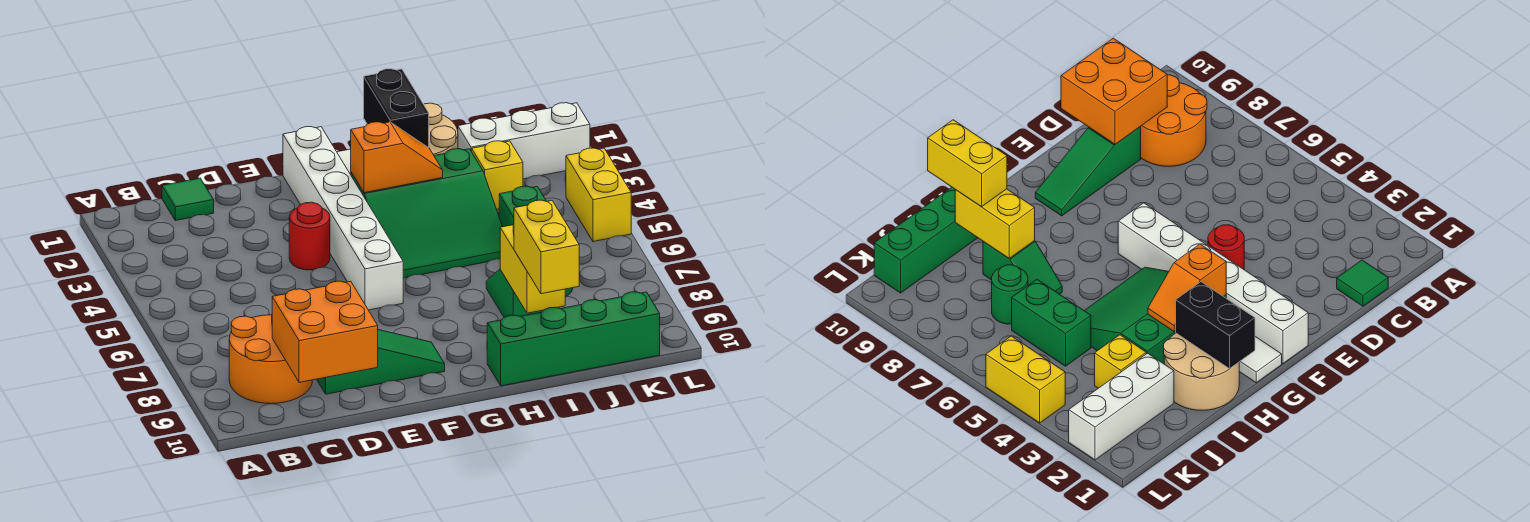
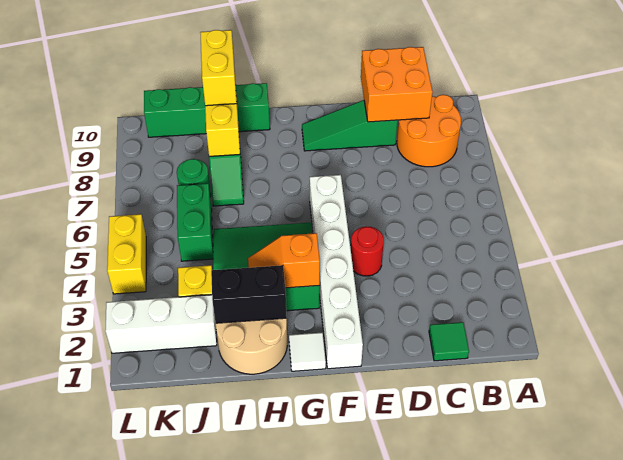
black brick H1:H2 level 2 -> black brick H2:I2 level 2

